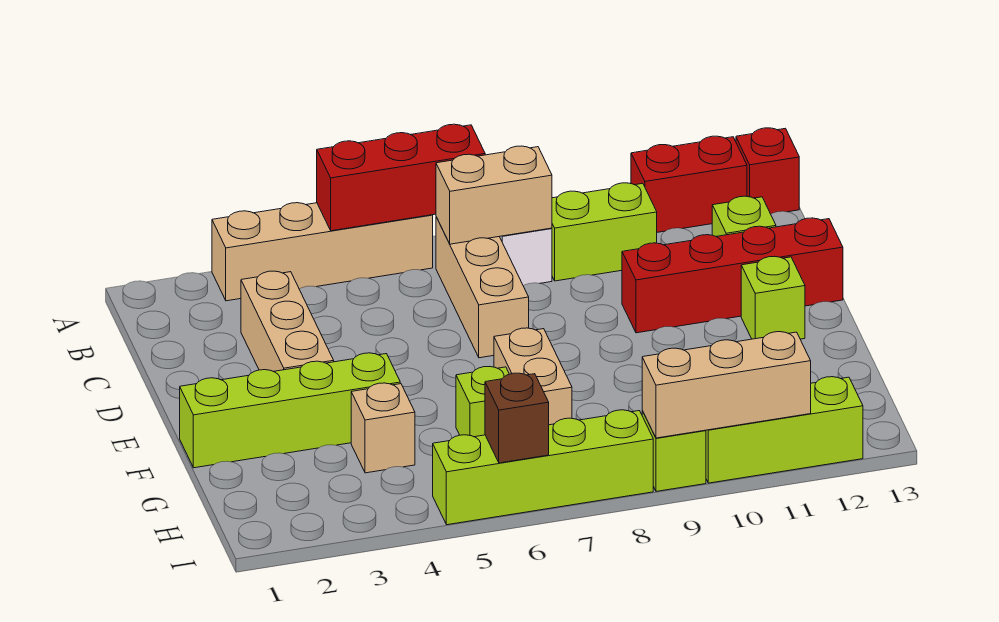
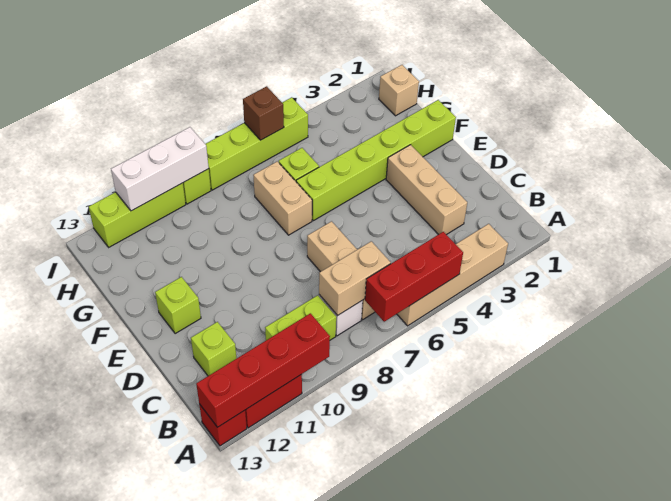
red brick D10:D13 level 1 -> red brick A10:A13 level 2
lime brick F1:F4 level 1 -> lime brick F1:F6 level 1
tan brick G4 level 1 -> tan brick H1 level 1
tan brick I9:I11 level 2 -> white brick I9:I11 level 2

